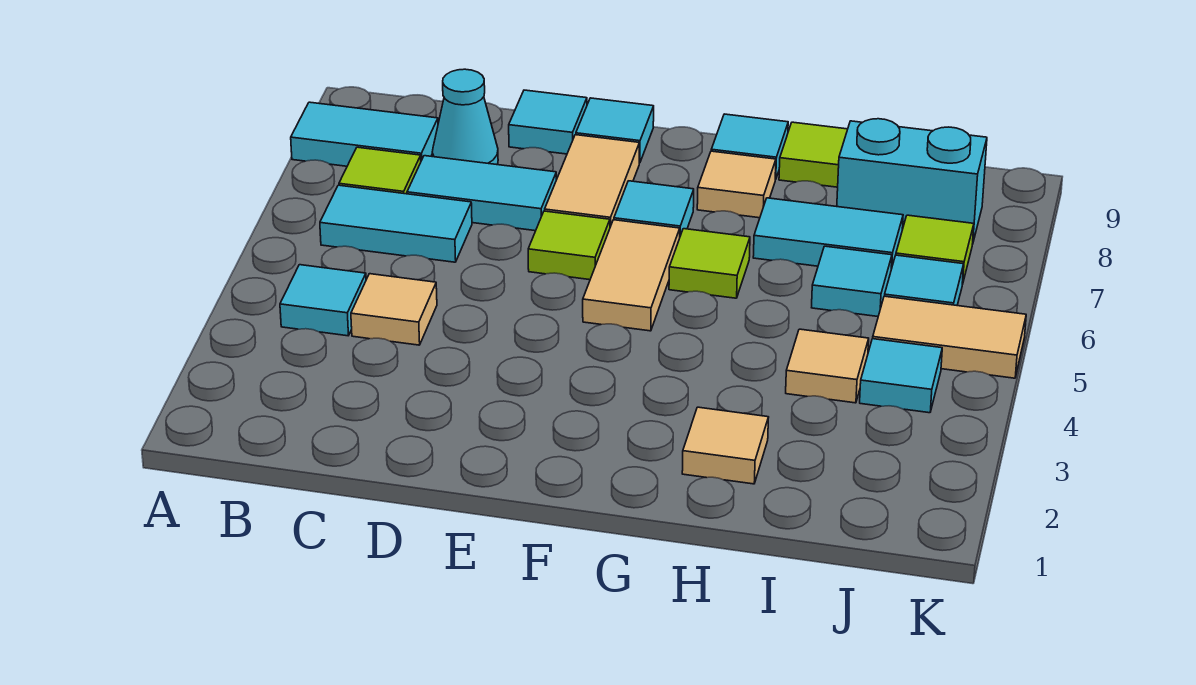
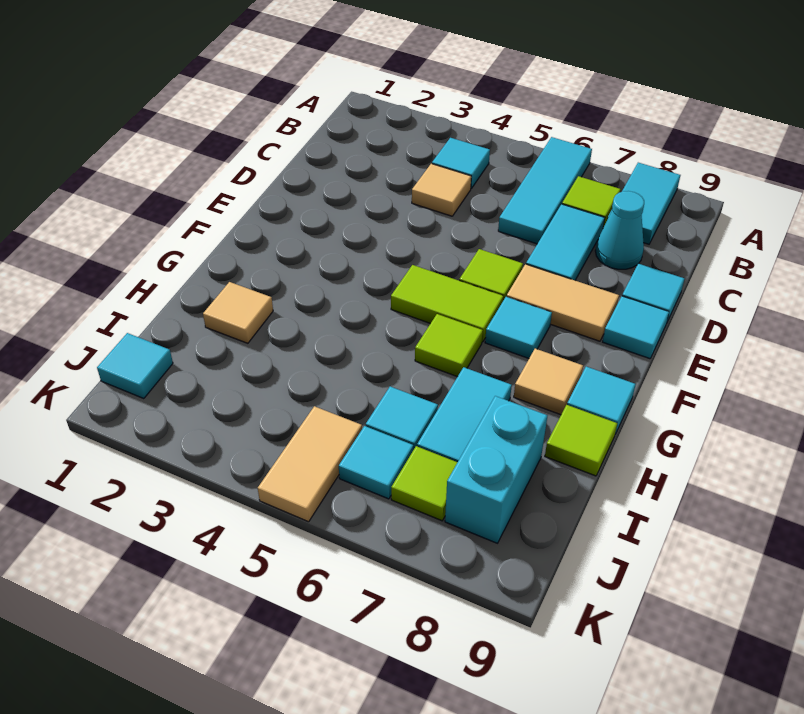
cyan tile B6:C6 level 1 -> cyan tile A6:C6 level 1
tan tile F5:F6 level 1 -> lime tile F5:F6 level 1
tan tile I4 level 1 -> none
cyan tile J4 level 1 -> cyan tile J1 level 1

